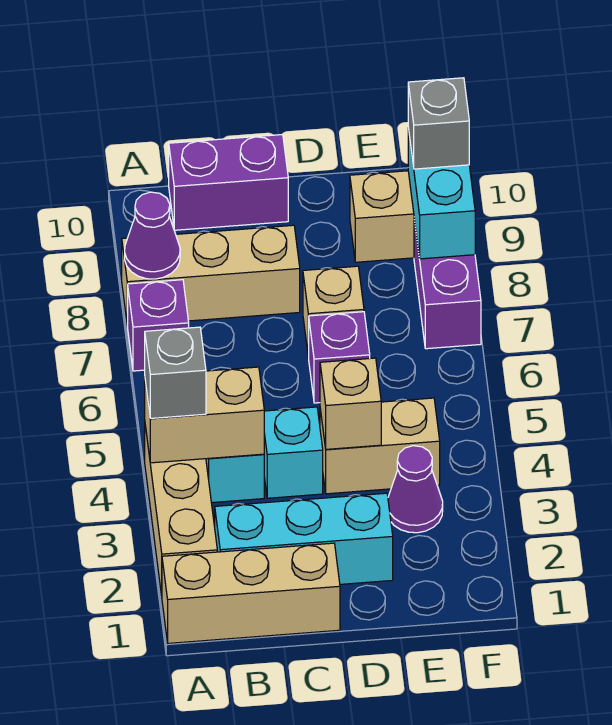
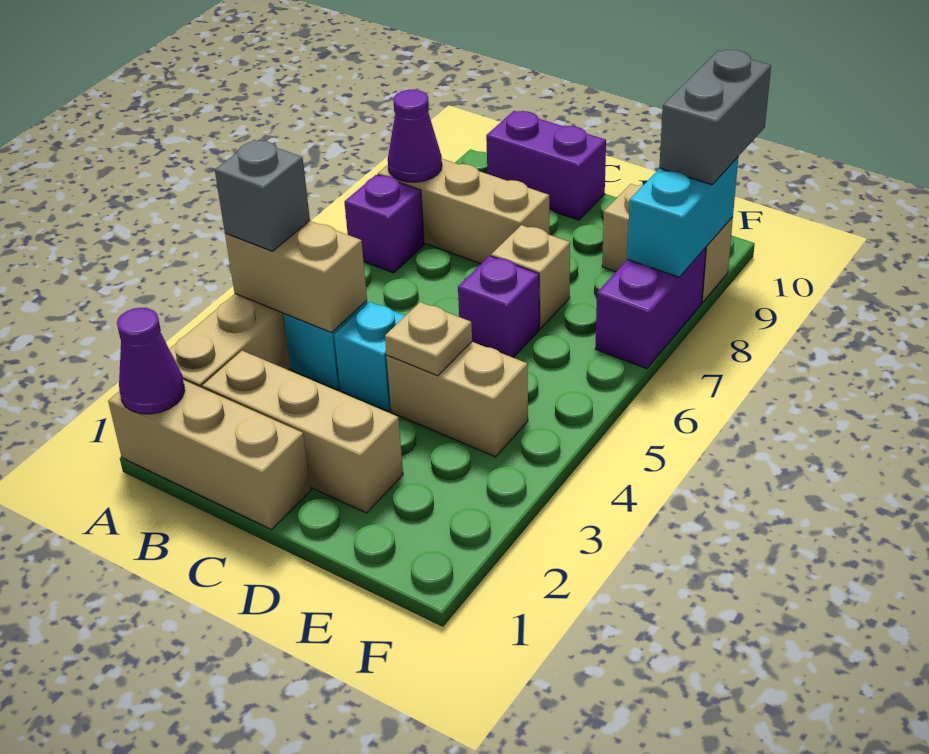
cyan brick B2:D2 level 1 -> tan brick B2:D2 level 1
tan brick D4 level 2 -> tan plate D4 level 2
purple cone E3 level 1 -> purple cone A1 level 2
grey brick F9 level 3 -> grey brick F9:F10 level 3

